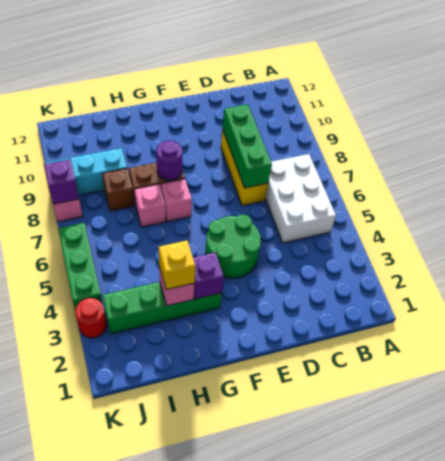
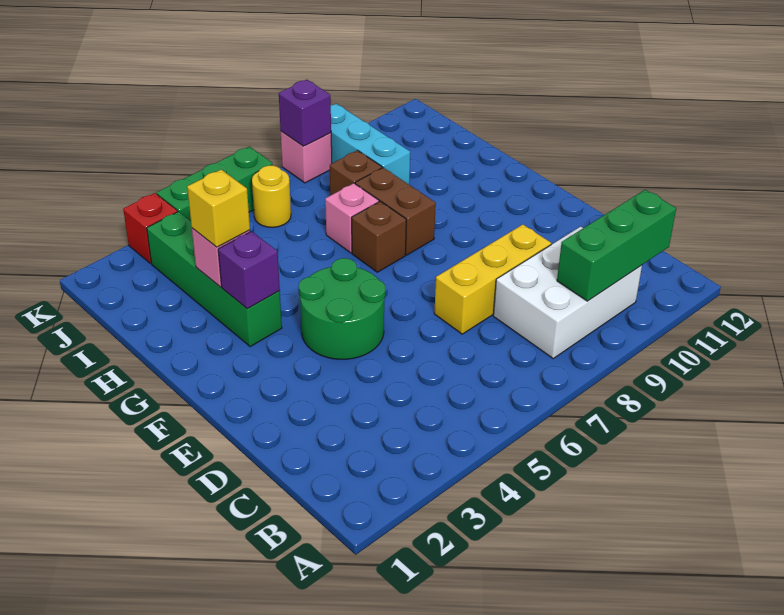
white brick B5:C7 level 1 -> white brick B8:C10 level 1
green brick D7:D9 level 2 -> green brick B9:B11 level 2
pink brick G7 level 1 -> brown brick G7 level 1
purple round brick G8 level 2 -> none
none -> yellow round brick J6 level 1
red round brick K3 level 1 -> red brick K3 level 1

